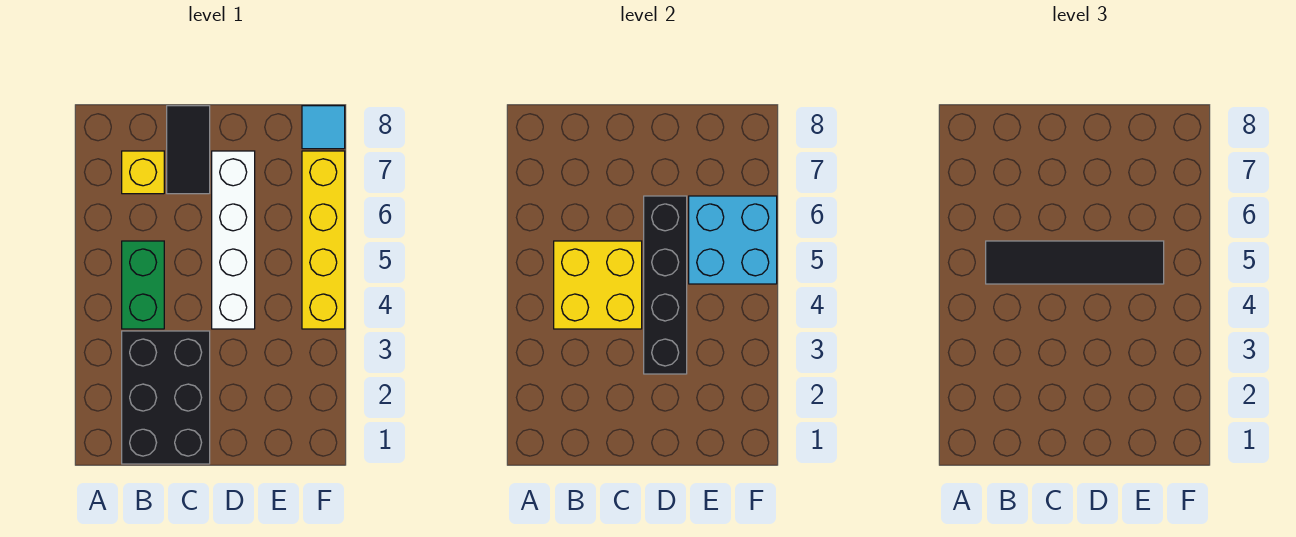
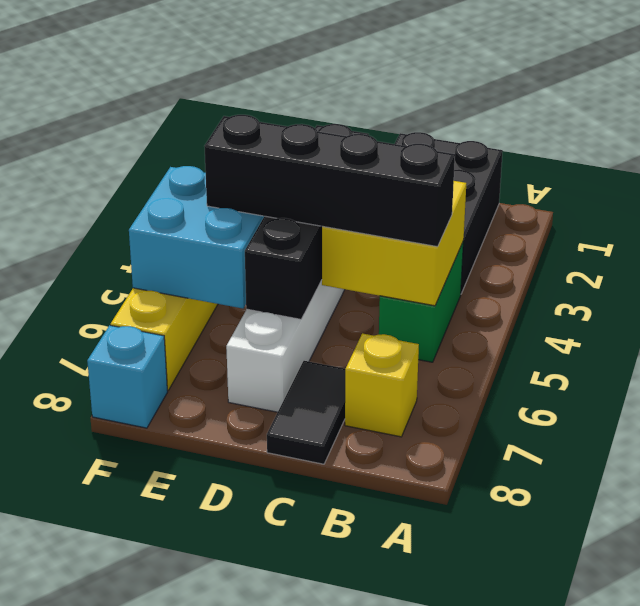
black tile B5:E5 level 3 -> black brick B5:E5 level 3
cyan tile F8 level 1 -> cyan brick F8 level 1

